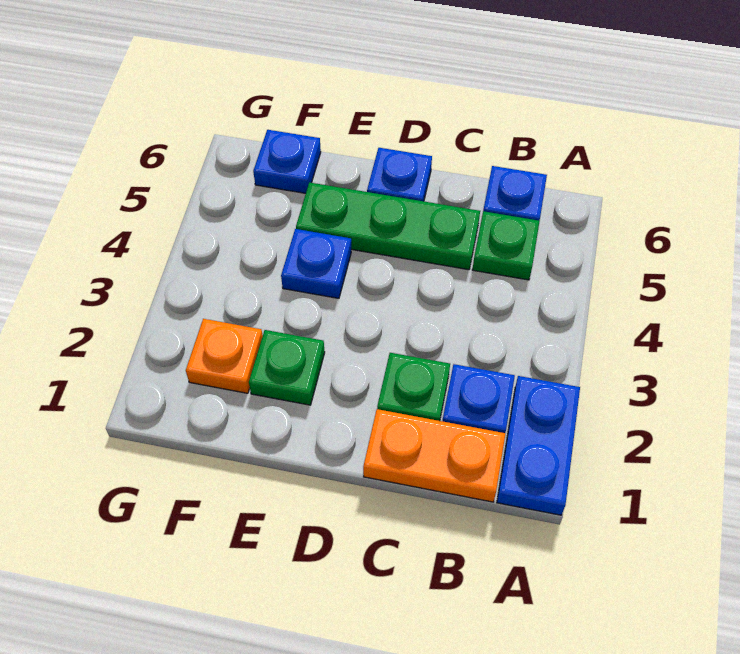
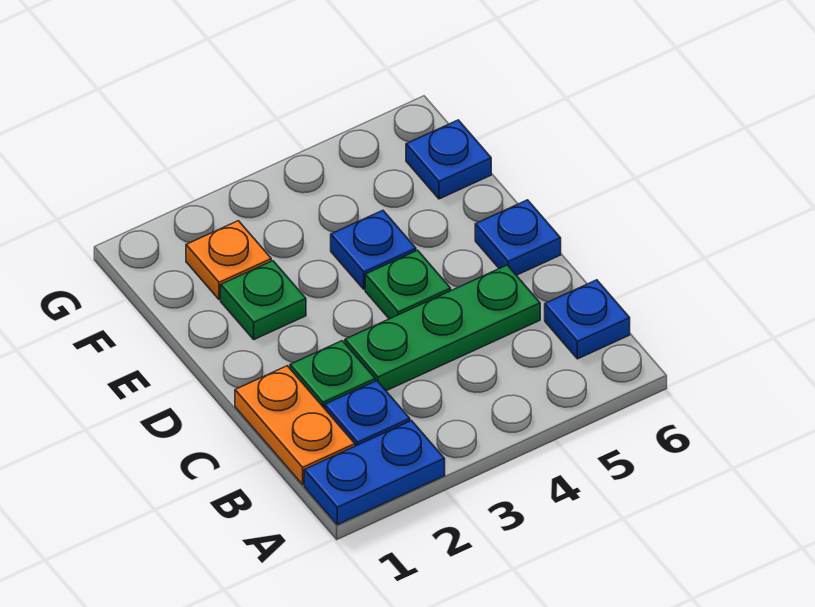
green plate B5 level 1 -> green plate D4 level 1
green plate C5:E5 level 1 -> green plate C3:C5 level 1

